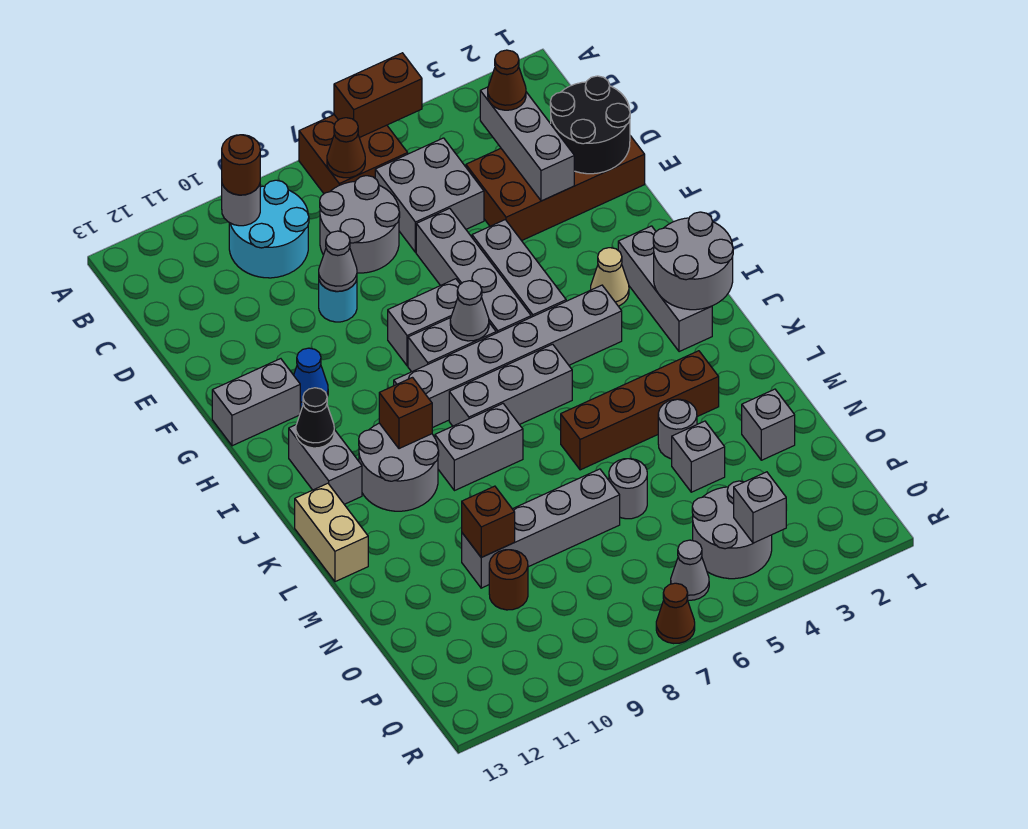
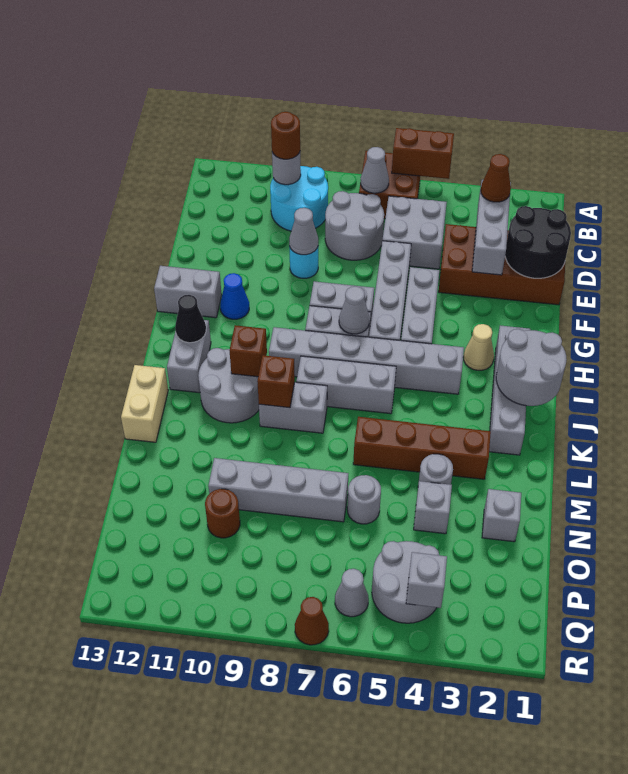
brown cone B7 level 2 -> grey cone B7 level 2
grey brick H2:J2 level 1 -> grey brick H2:K2 level 1
brown brick N10 level 2 -> brown brick K9 level 2

